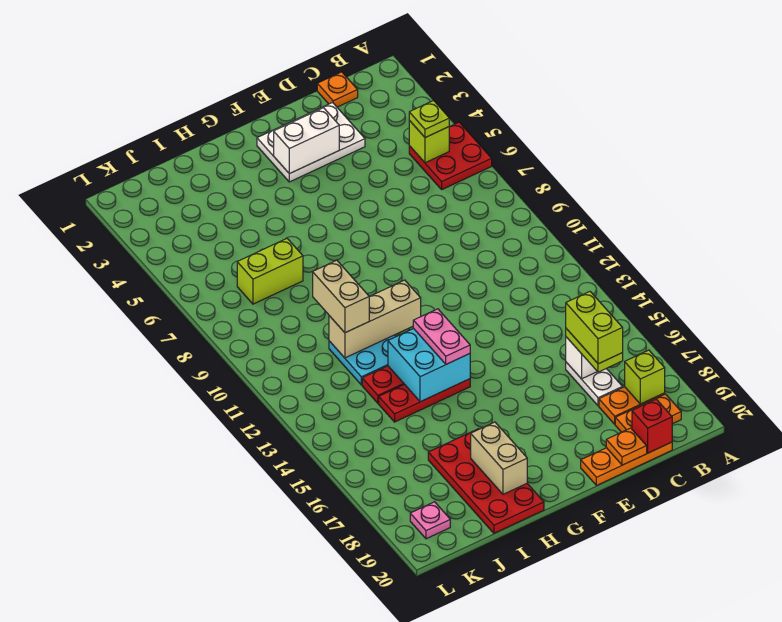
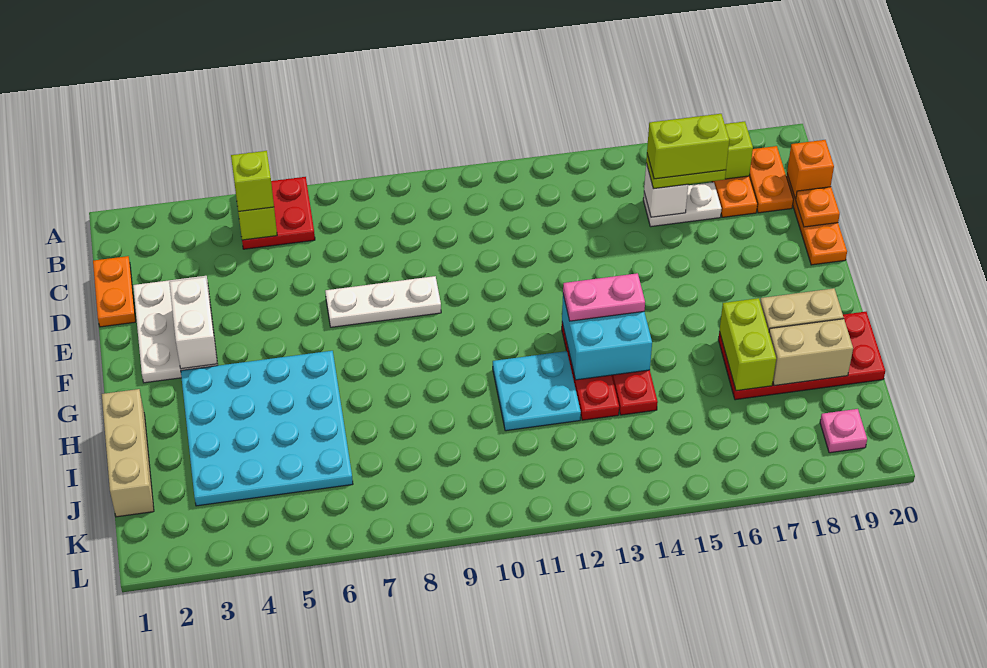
lime plate B5 level 3 -> lime brick B5 level 3
orange plate C1 level 1 -> orange plate C1:D1 level 1
red brick C20 level 2 -> orange brick C20 level 2
none -> white plate E7:E9 level 1
none -> cyan plate G3:J6 level 1
tan brick G11:I11 level 2 -> tan brick H1:J1 level 1
lime brick I7:J7 level 1 -> lime brick H17:I17 level 2
tan brick I10:I11 level 3 -> tan brick I18:I19 level 2

